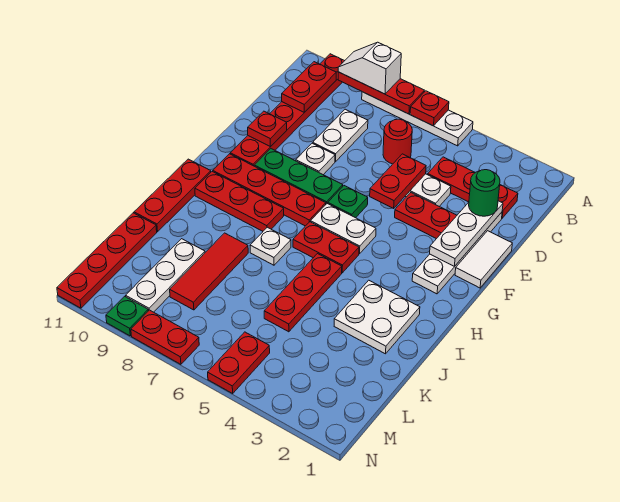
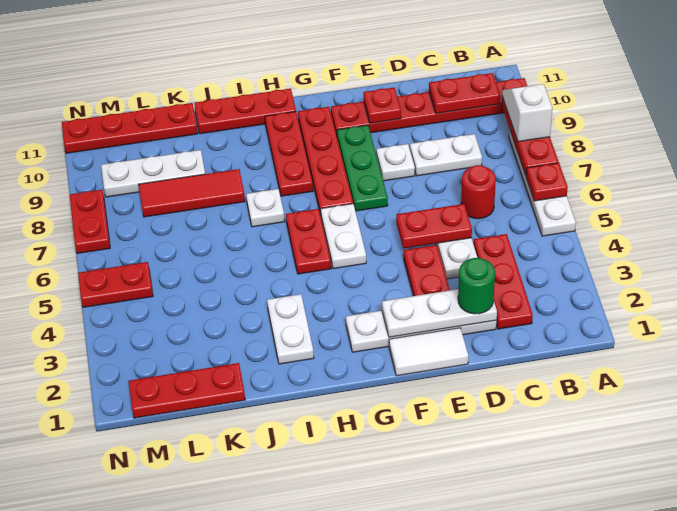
green plate F6 level 1 -> none
white plate I2:J3 level 1 -> white plate I2:I3 level 1
red plate I5:K5 level 1 -> red plate K1:M1 level 1
green plate N9 level 1 -> none

